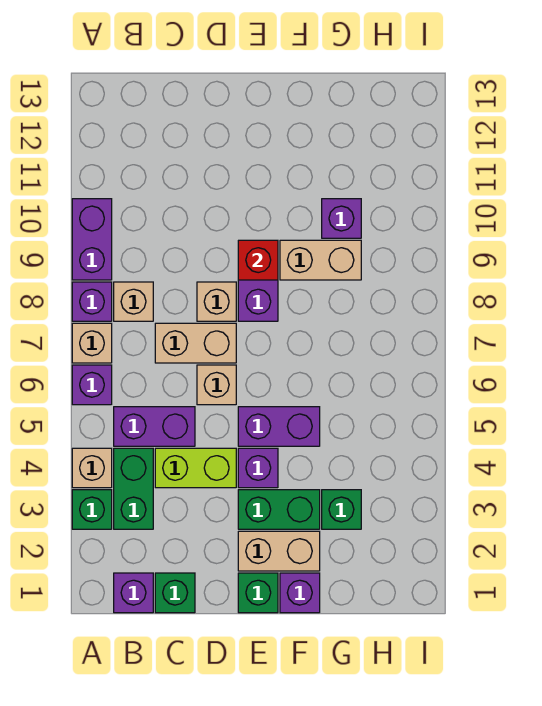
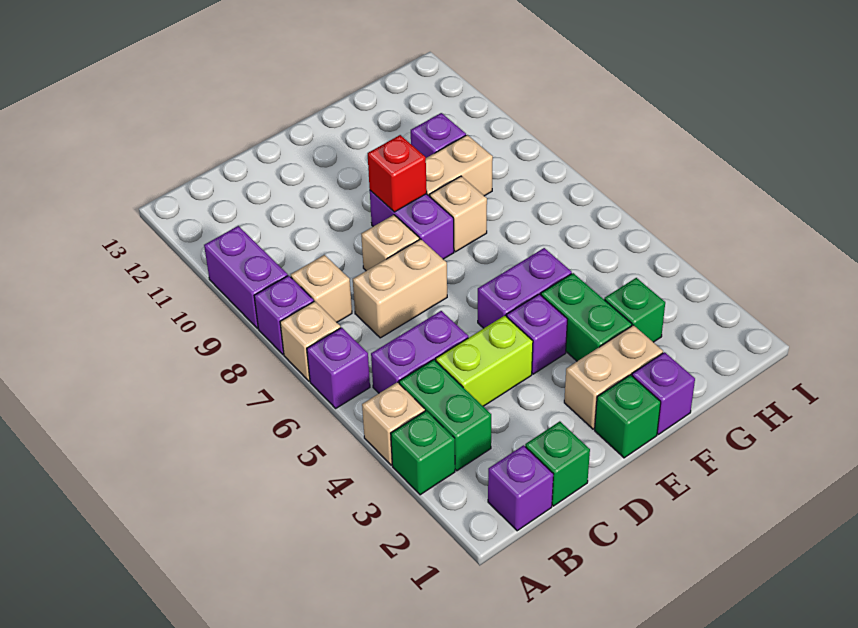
tan brick D6 level 1 -> tan brick F8 level 1
green brick E3:F3 level 1 -> green brick F3:F4 level 1

